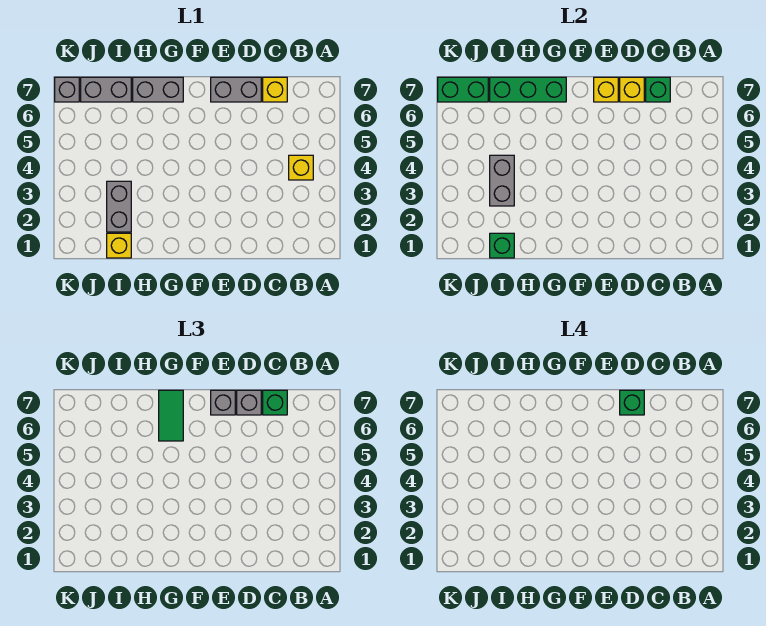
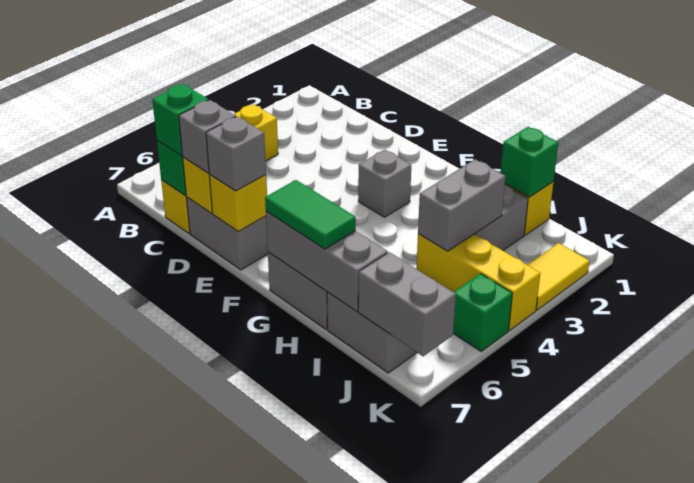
green brick D7 level 4 -> green brick K5 level 1
green tile G6:G7 level 3 -> green tile G7:H7 level 3
green brick G7:I7 level 2 -> grey brick G7:I7 level 2
none -> yellow brick I4:K4 level 1
green brick J7:K7 level 2 -> grey brick J7:K7 level 2
none -> yellow tile K2:K3 level 1
grey brick K7 level 1 -> grey brick F3 level 1

